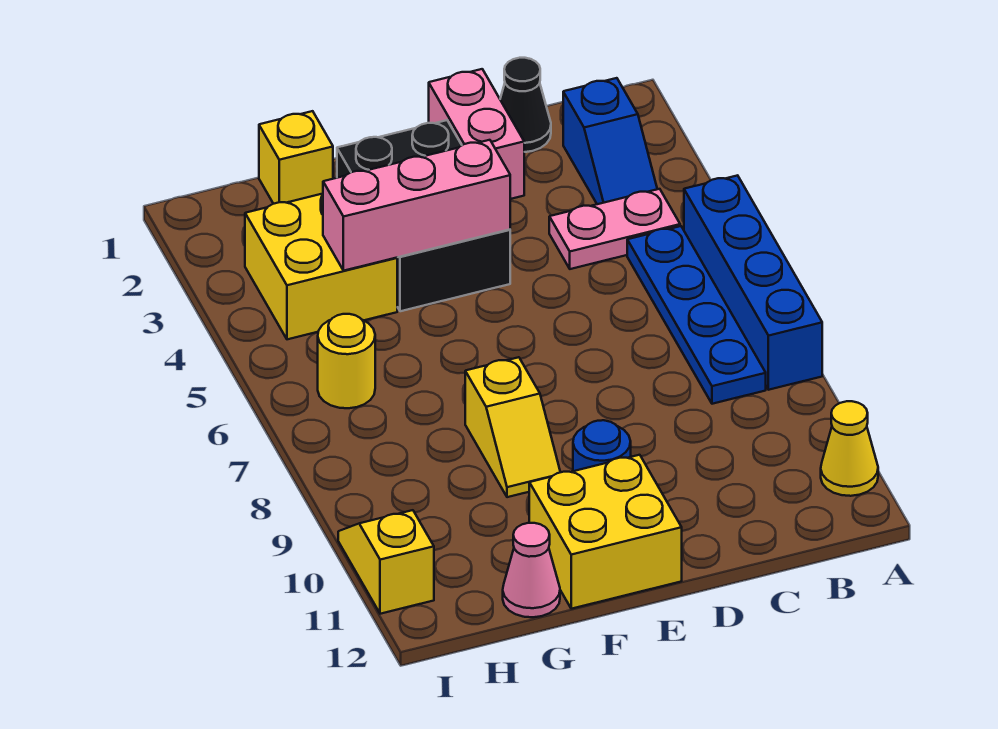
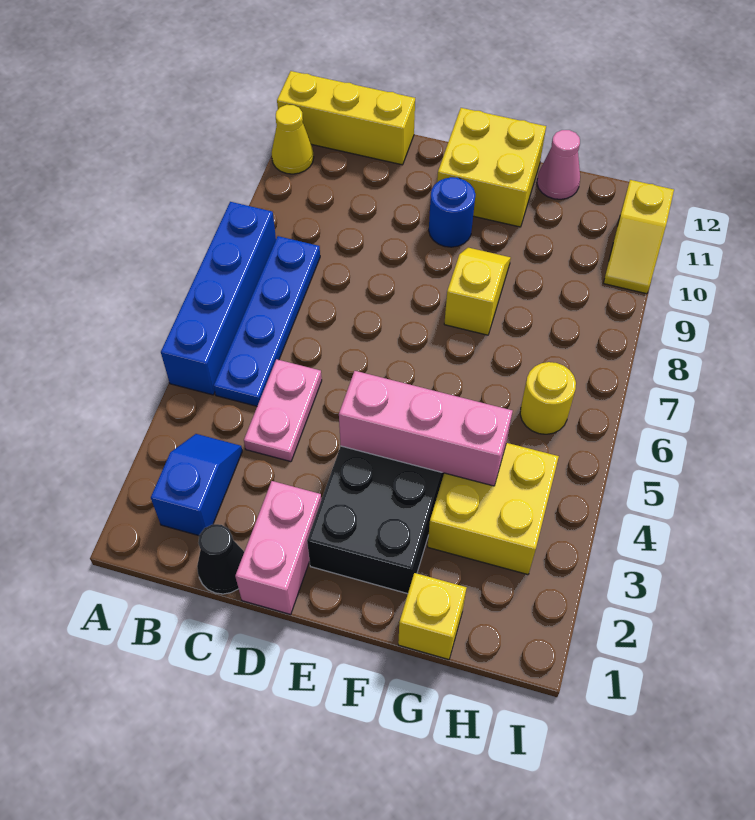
none -> yellow brick A12:C12 level 1
pink plate B4:C4 level 1 -> pink plate C4:C5 level 1

